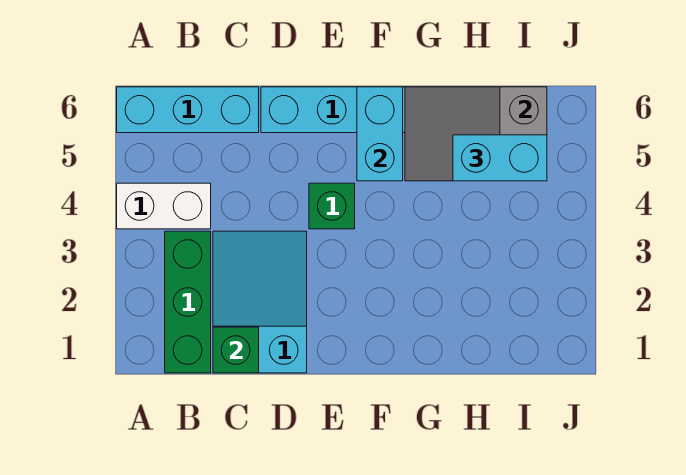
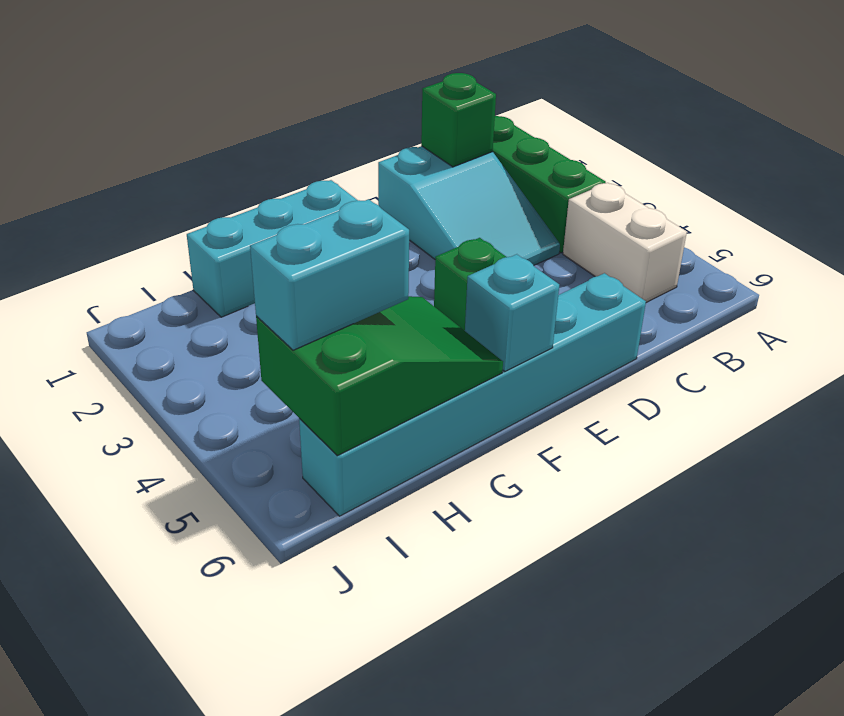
white brick A4:B4 level 1 -> white brick B4:B5 level 1
cyan brick A6:C6 level 1 -> cyan brick F1:H1 level 1
cyan brick F5:F6 level 2 -> cyan brick F6 level 2
grey slope G5:I6 level 2 top I -> green slope G5:I6 level 2 top I

